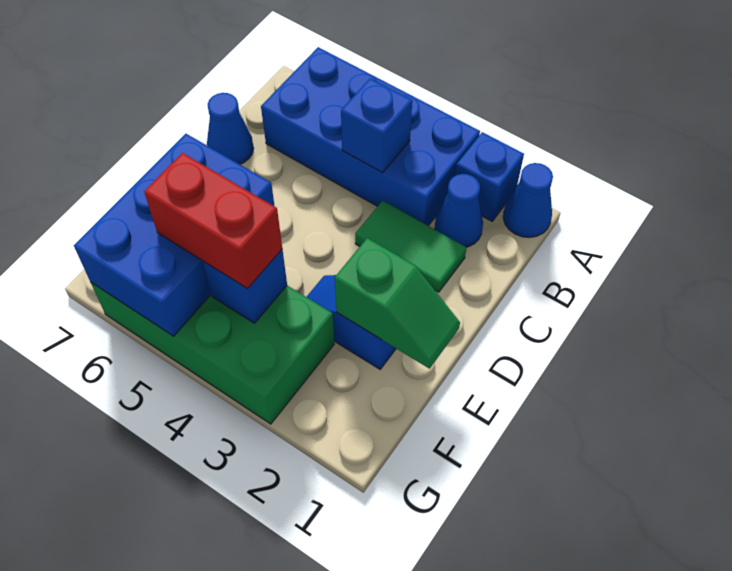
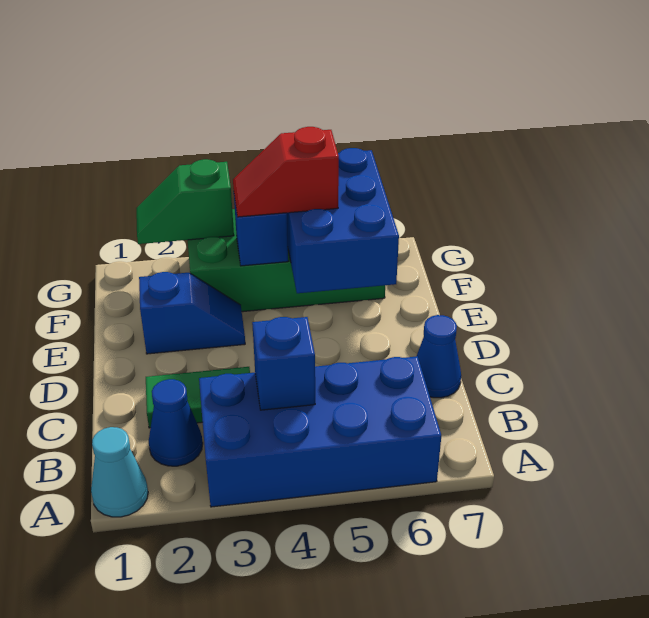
blue cone A1 level 1 -> cyan cone A1 level 1
blue brick A2 level 1 -> none
green slope E1:E2 level 2 top 2 -> green slope G2:G3 level 2 top 3
red brick F4:F5 level 3 -> red slope F4:F5 level 3 top 5

